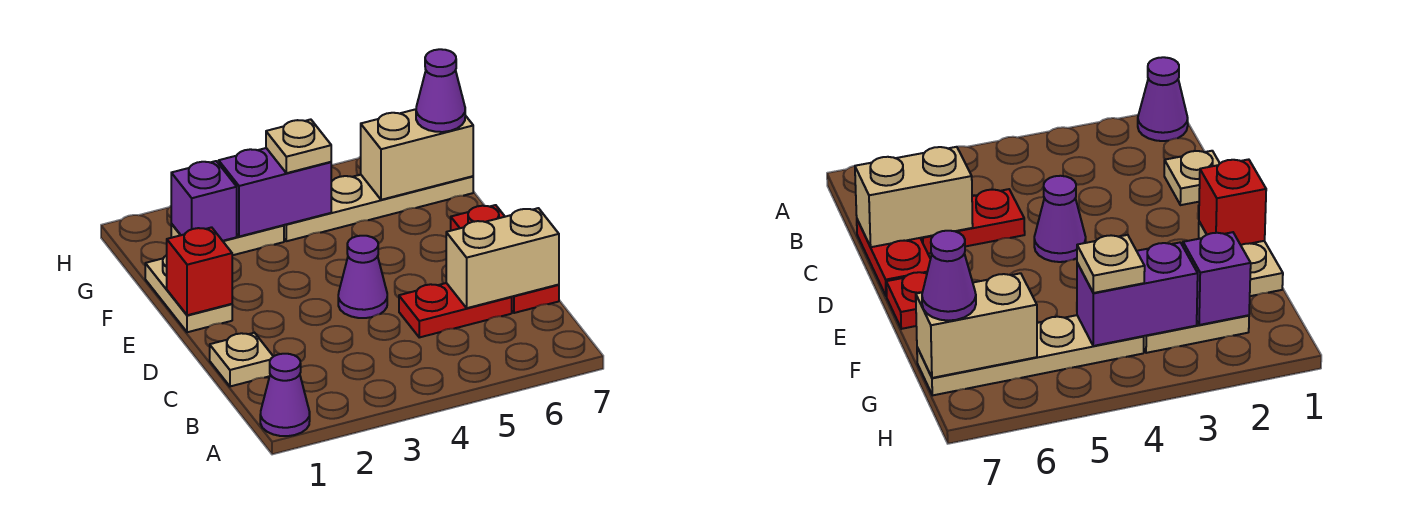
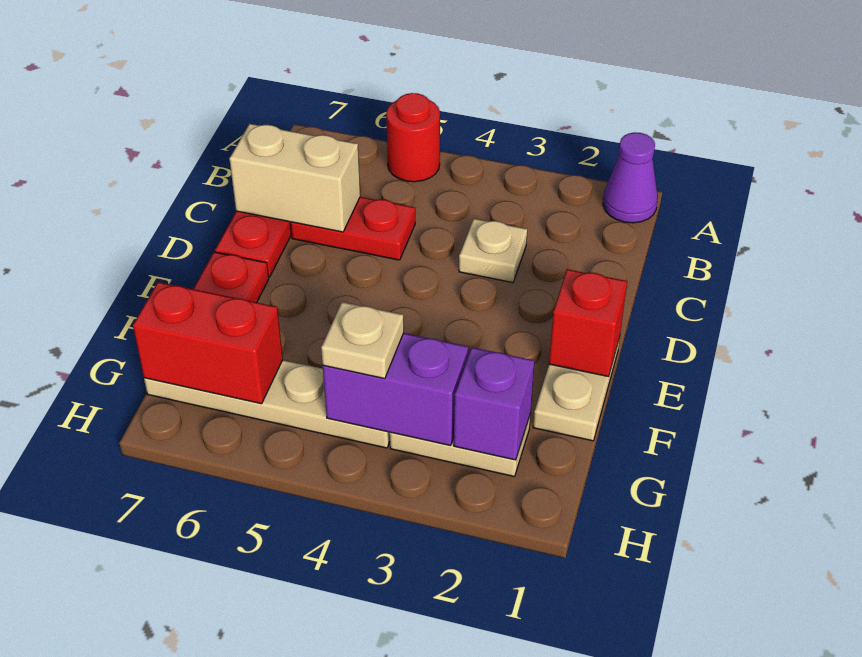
none -> red round brick A5 level 1
tan plate C1 level 1 -> tan plate C3 level 1
purple cone D4 level 1 -> none
tan brick G6:G7 level 2 -> red brick G6:G7 level 2
purple cone G7 level 3 -> none

